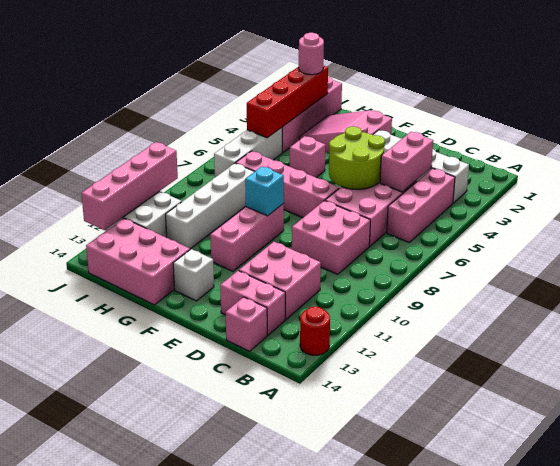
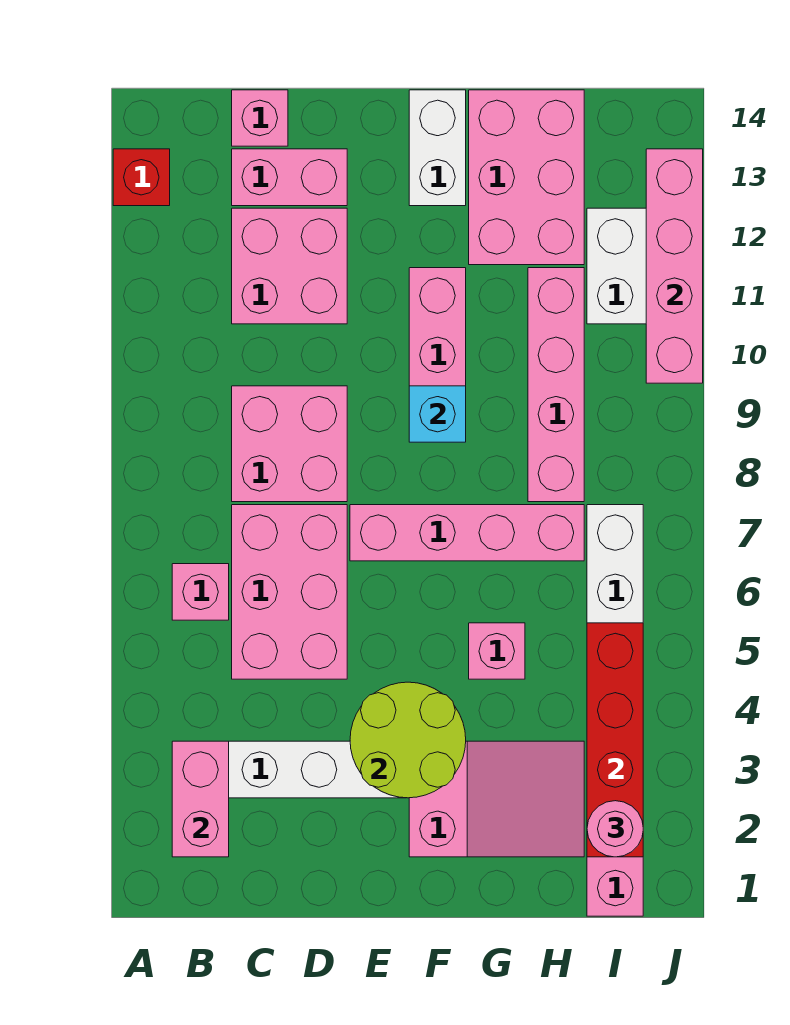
red round brick A13 level 1 -> red brick A13 level 1
pink brick B4:B6 level 1 -> pink brick B6 level 1
pink brick C4:C5 level 2 -> pink brick B2:B3 level 2
lime round brick D5:E6 level 2 -> lime round brick E3:F4 level 2
white brick F13 level 1 -> white brick F13:F14 level 1
pink brick G13:I14 level 1 -> pink brick G12:H14 level 1
white brick H8:H11 level 1 -> pink brick H8:H11 level 1

